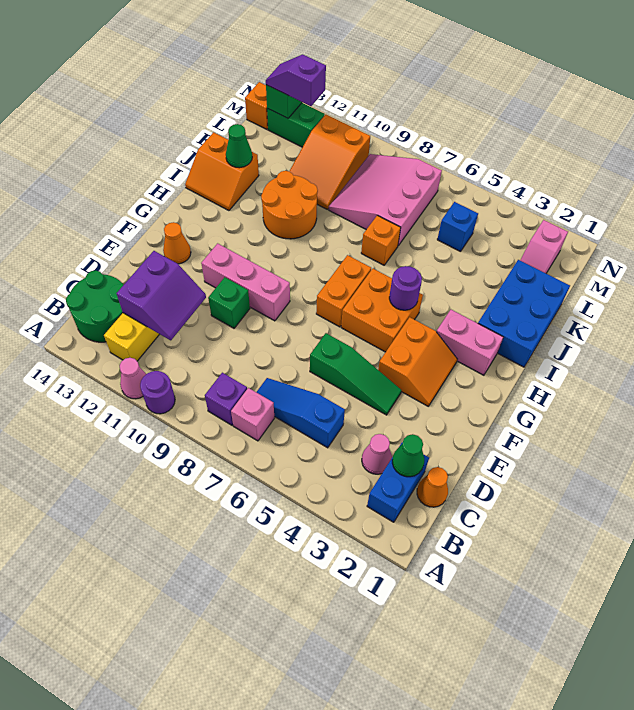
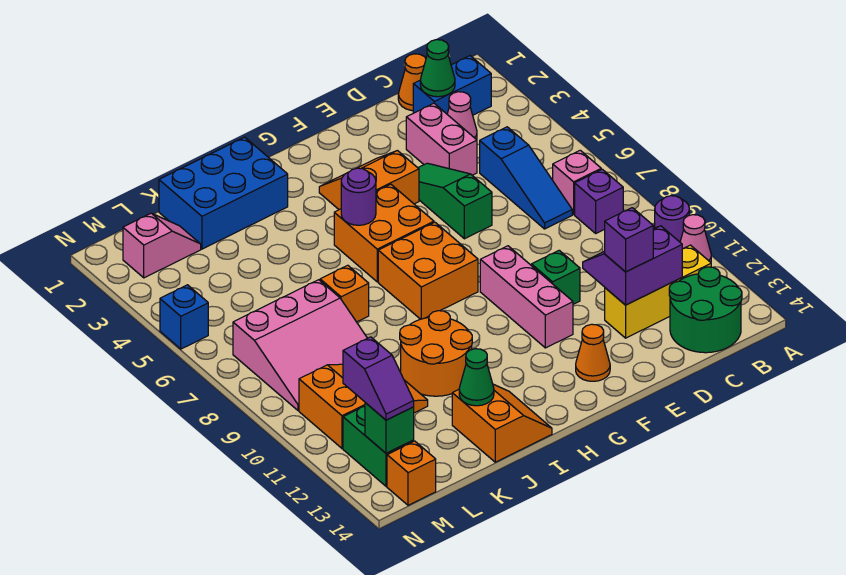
none -> purple brick D12 level 3
orange brick G7:H7 level 1 -> orange brick G7:H8 level 1
pink brick H2:H3 level 1 -> pink brick D3:D4 level 1
blue brick L5 level 1 -> blue brick N5 level 1

